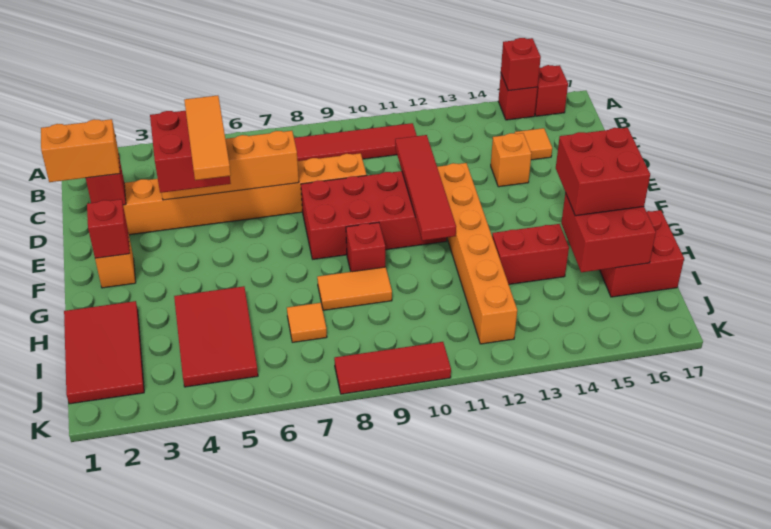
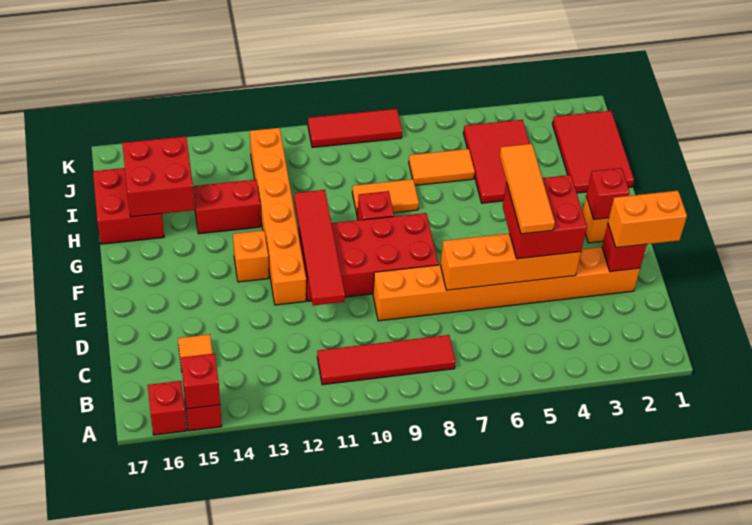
orange brick D14 level 1 -> orange brick F13 level 1
red brick G15:H16 level 3 -> none
orange tile I7 level 1 -> orange tile I6:I7 level 1

